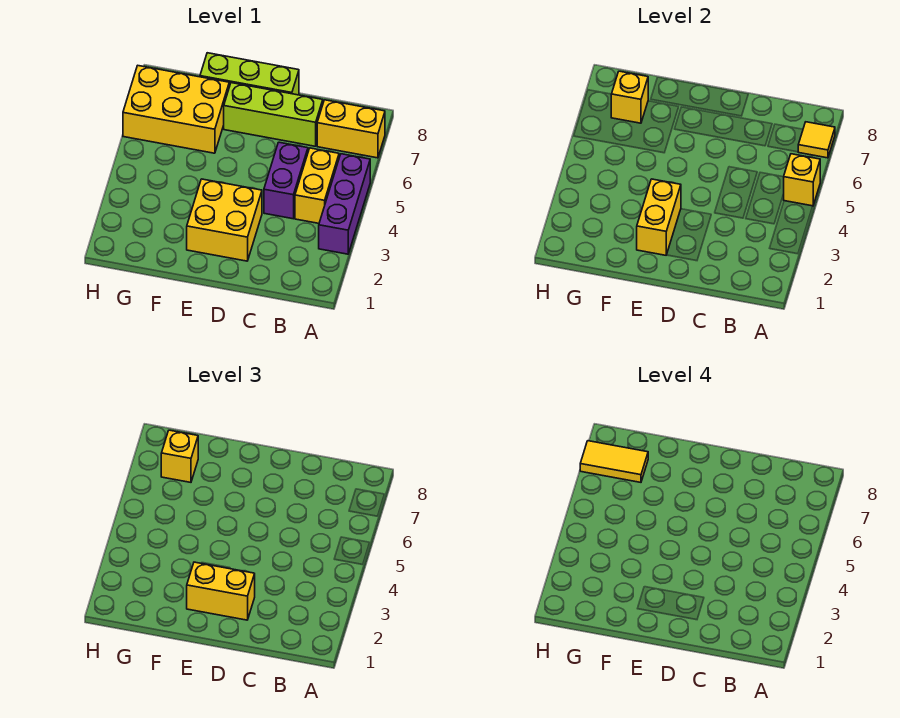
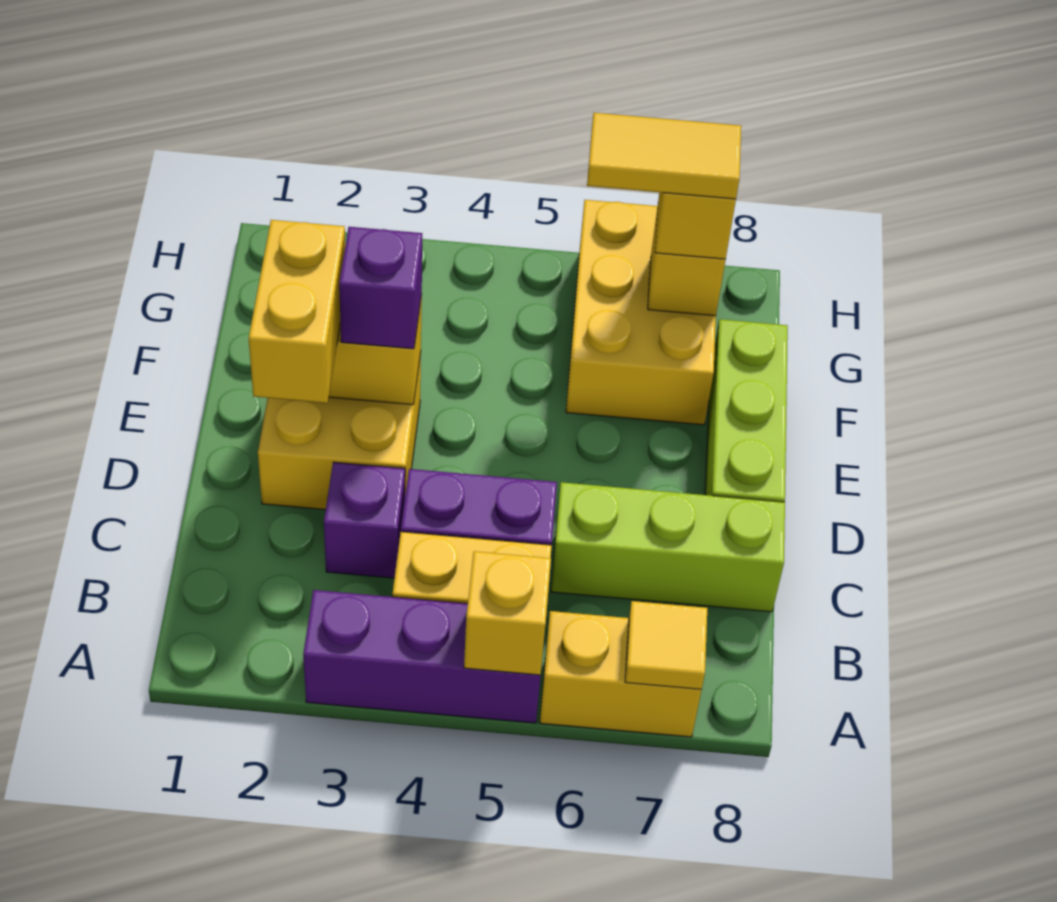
yellow brick A7:B7 level 1 -> yellow brick A6:A7 level 1
none -> purple brick C3 level 1
lime brick C7:E7 level 1 -> lime brick C6:C8 level 1
none -> purple brick E3 level 3
yellow tile G7:H7 level 4 -> yellow tile G6:G7 level 4

